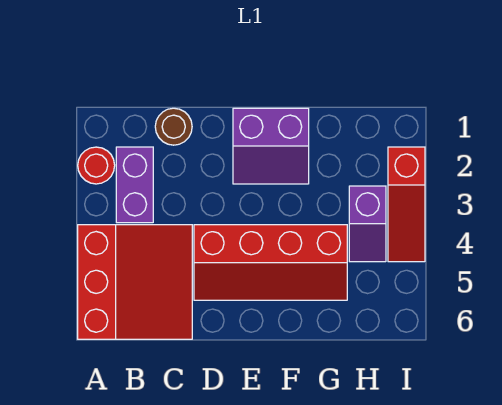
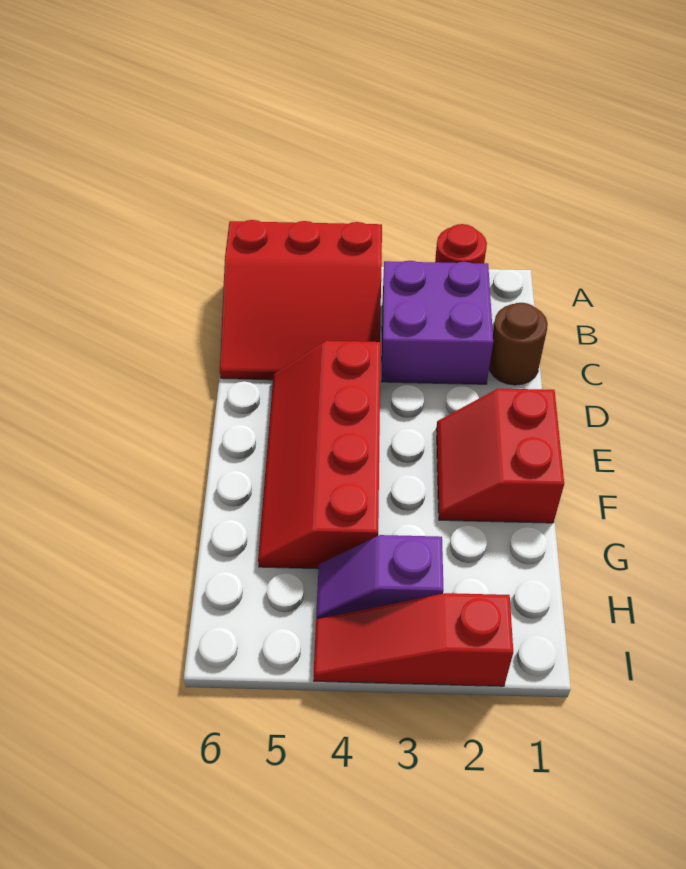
purple brick B2:B3 level 1 -> purple brick B2:C3 level 1
purple slope E1:F2 level 1 top 1 -> red slope E1:F2 level 1 top 1

